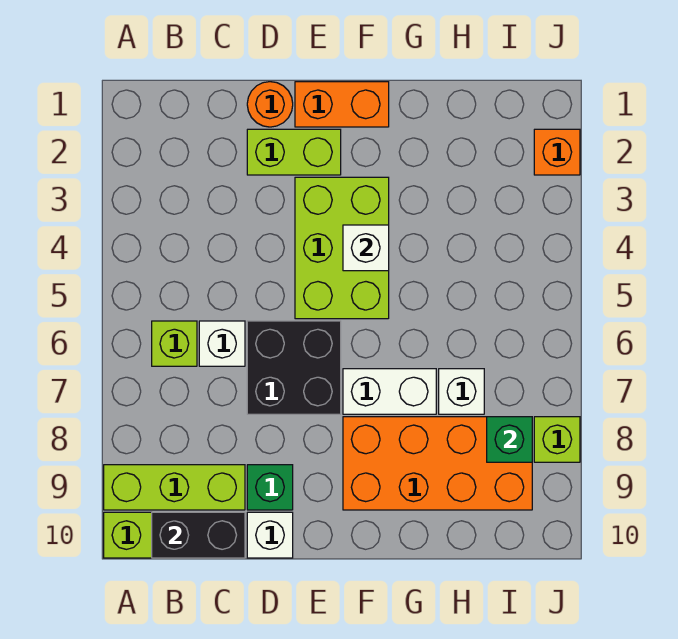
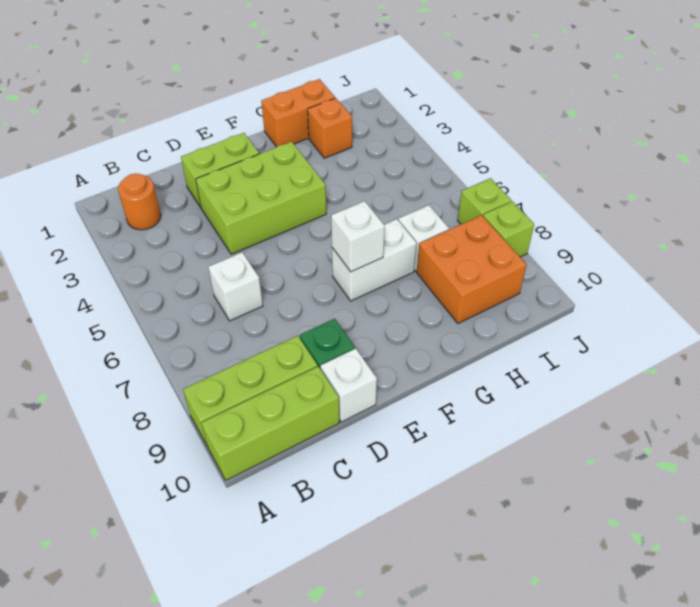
lime brick B6 level 1 -> lime brick J7 level 1
black brick B10:C10 level 2 -> none
orange round brick D1 level 1 -> orange round brick B2 level 1
black brick D6:E7 level 1 -> none
orange brick E1:F1 level 1 -> orange brick G1:H1 level 1
lime brick E3:F5 level 1 -> lime brick D3:F4 level 1
white brick F4 level 2 -> white brick F7 level 2
orange brick F8:I9 level 1 -> orange brick H8:I9 level 1
green brick I8 level 2 -> none
orange brick J2 level 1 -> orange brick H2 level 1

